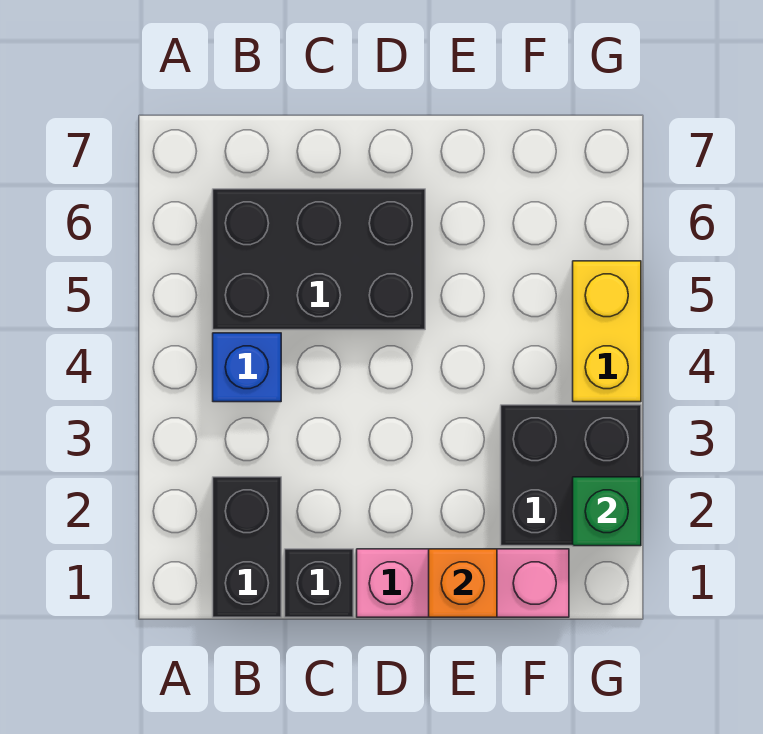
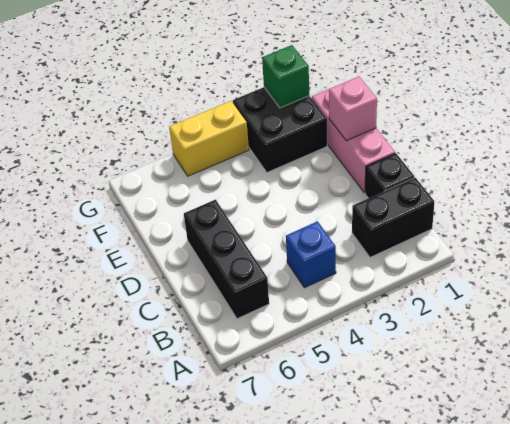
black brick B5:D6 level 1 -> black brick B6:D6 level 1
orange brick E1 level 2 -> pink brick E1 level 2

